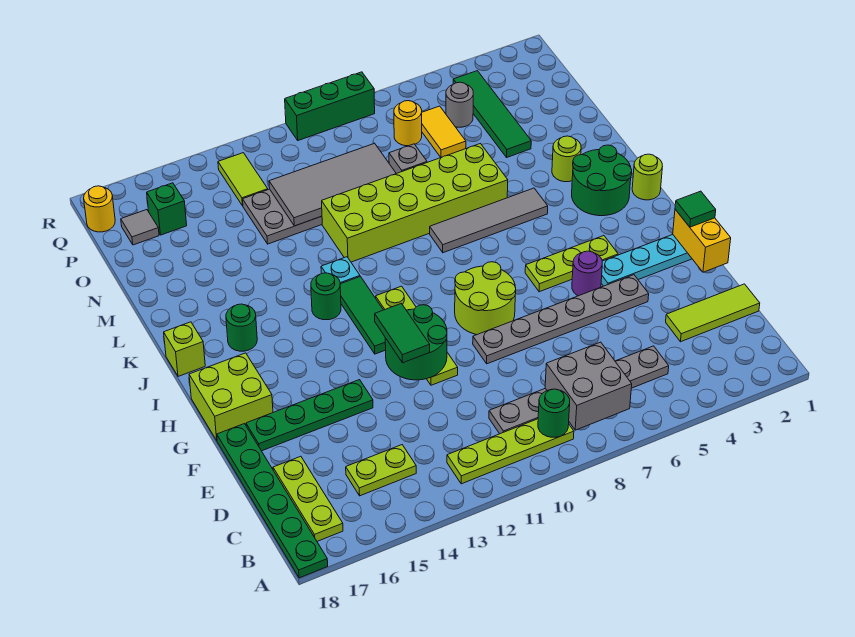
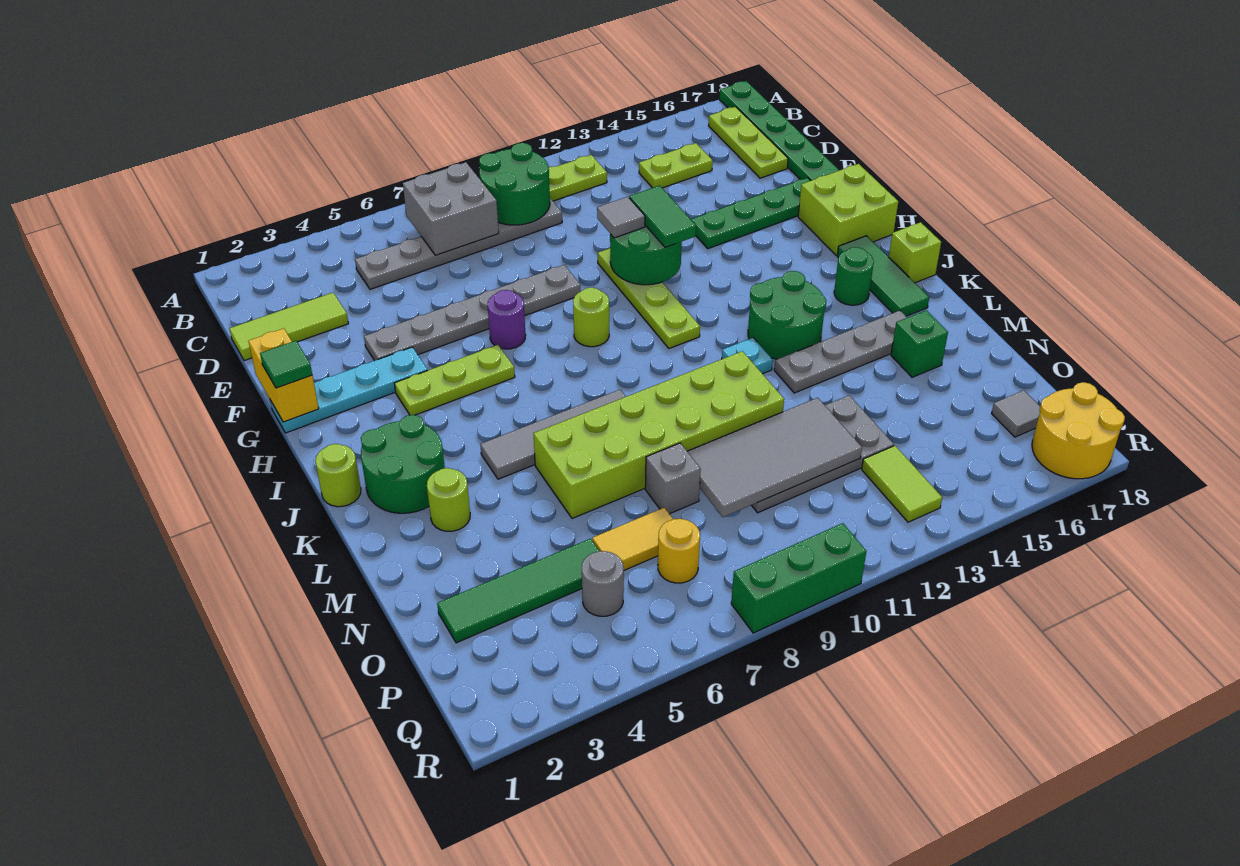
green round brick B9 level 2 -> green round brick B9:C10 level 2
none -> grey tile F11 level 3
purple round brick G5 level 1 -> purple round brick G7 level 1
lime round brick G8:H9 level 1 -> lime round brick H9 level 1
green tile H12:J12 level 1 -> green tile I17:K17 level 1
green round brick J13 level 1 -> green round brick J13:K14 level 1
none -> grey plate L13:L16 level 1
green tile N4:Q4 level 1 -> green tile O2:O5 level 1
yellow tile O6:P6 level 1 -> yellow tile O6:O7 level 1
green brick P16 level 1 -> green brick M16 level 1
yellow round brick Q18 level 1 -> yellow round brick Q17:R18 level 1

